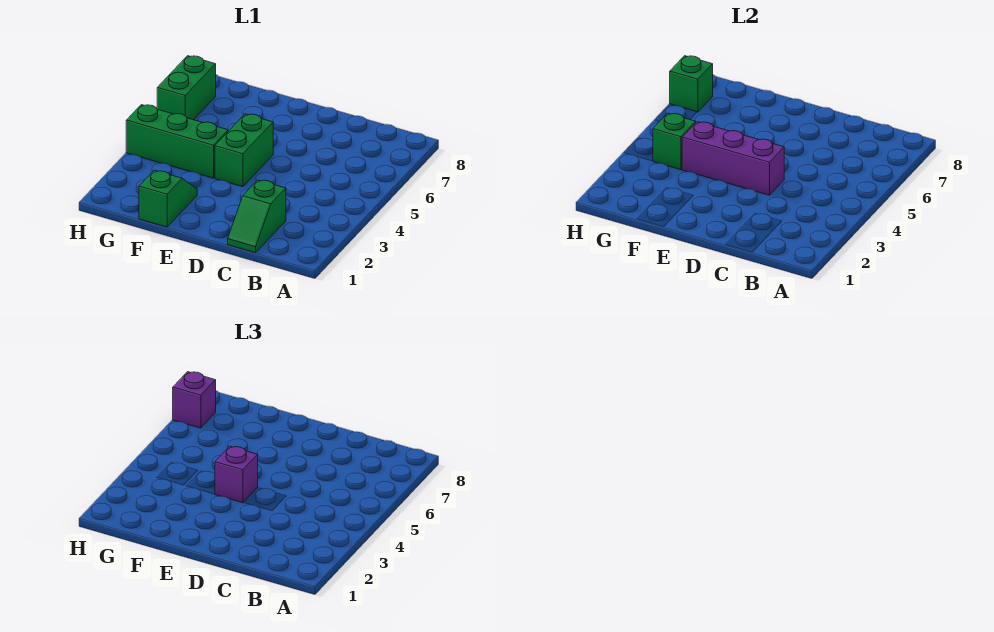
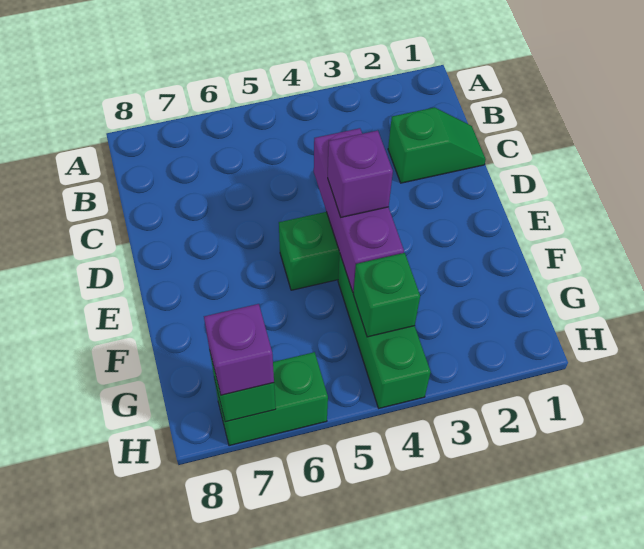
green slope F1:F2 level 1 top 1 -> none

